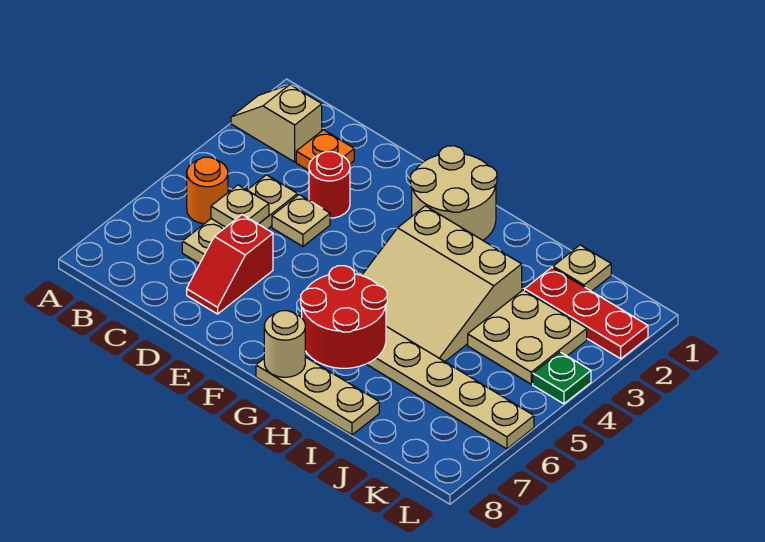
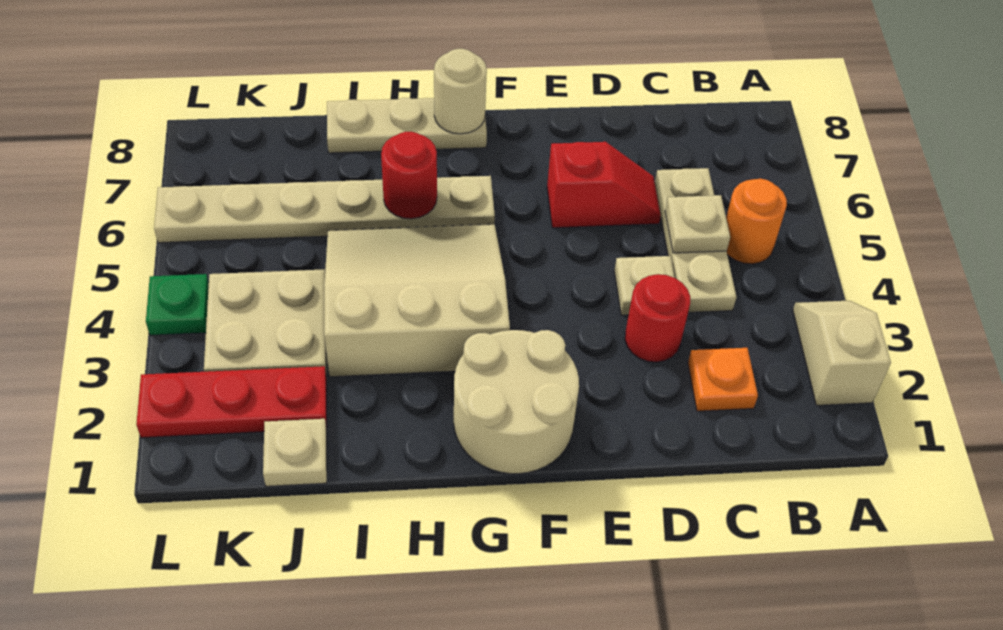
tan slope A2:B2 level 1 top B -> tan slope A2:A3 level 1 top 2
red slope D6:D7 level 1 top 6 -> red slope D6:E6 level 1 top E
red round brick G6:H7 level 2 -> red round brick H6 level 2

